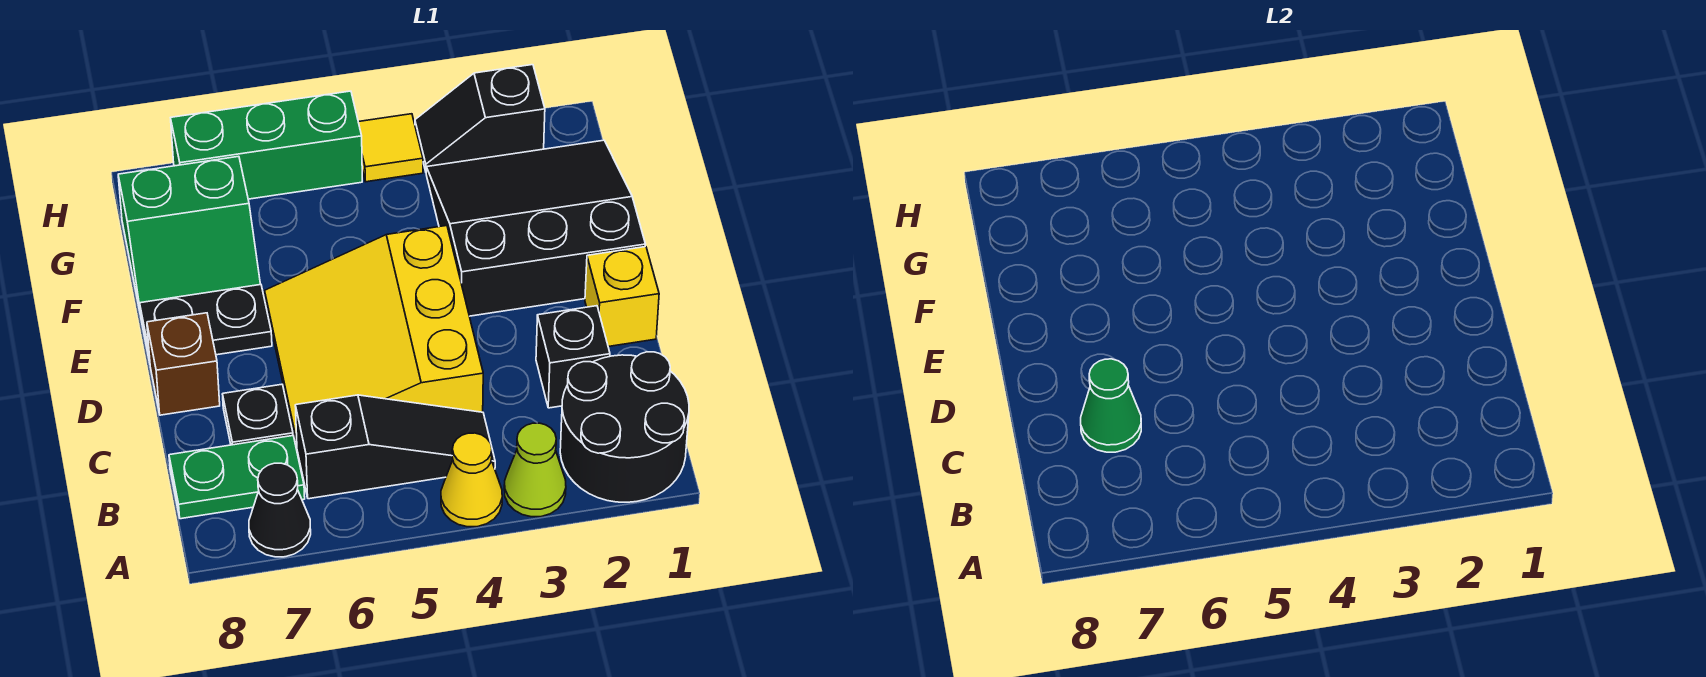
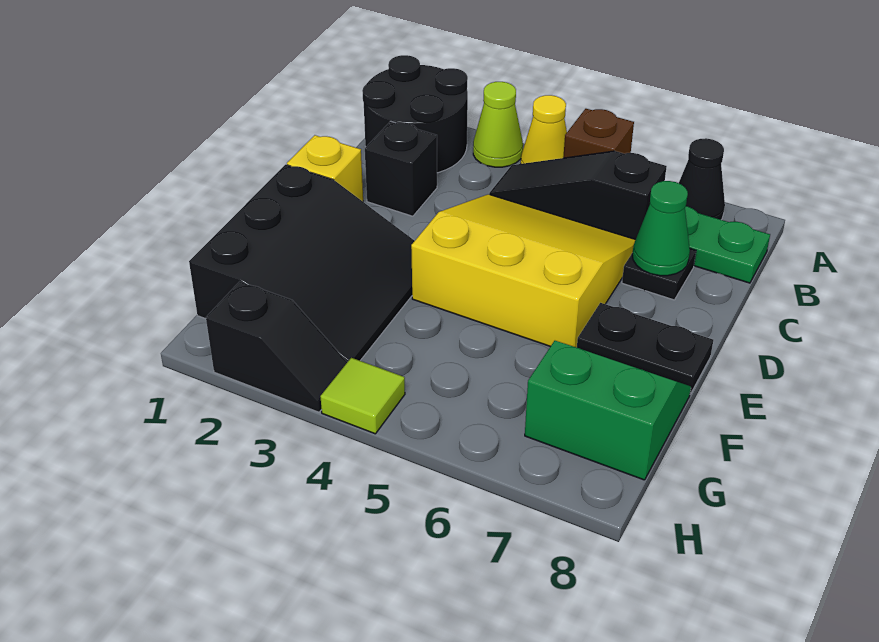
yellow slope C4:E6 level 1 top 4 -> yellow slope C4:E6 level 1 top E
brown brick D8 level 1 -> brown brick A5 level 1
black slope E1:G3 level 1 top E -> black slope E1:G3 level 1 top 1
yellow tile H4 level 1 -> lime tile H4 level 1
green brick H5:H7 level 1 -> none

